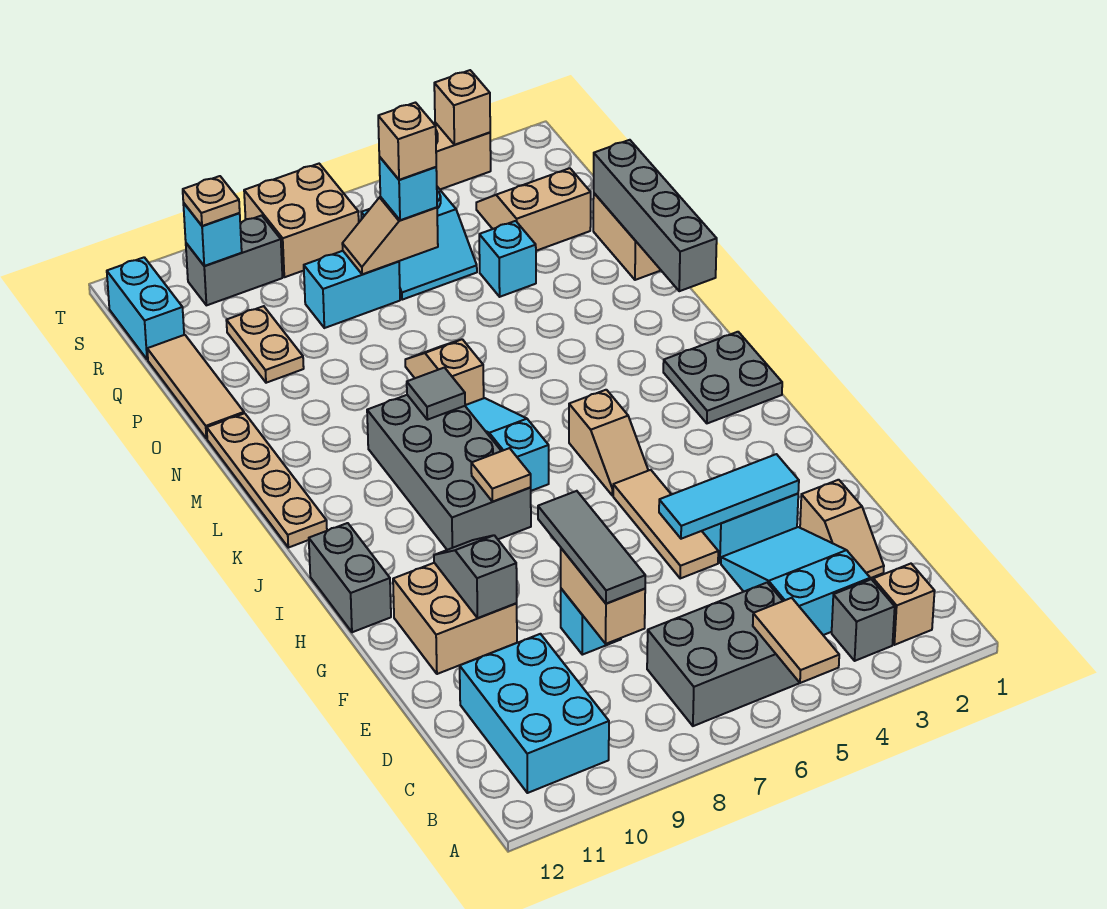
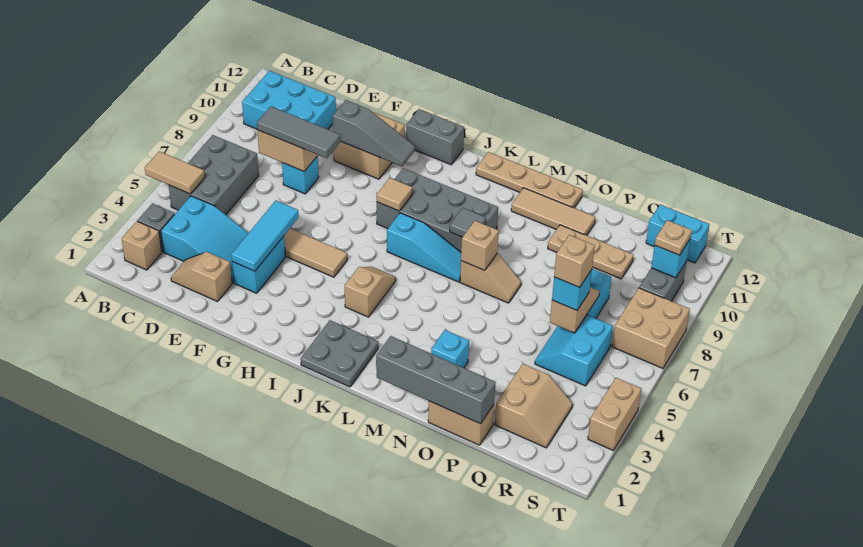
grey slope F10:G10 level 2 top F -> grey slope F10:H10 level 2 top F
tan slope I5:J5 level 1 top J -> tan slope J4:J5 level 1 top 4
tan tile O12:Q12 level 1 -> tan tile M11:O11 level 1
cyan brick P4 level 1 -> cyan brick N3 level 1
tan plate P10:Q10 level 1 -> tan plate O10:Q10 level 1
tan brick T3 level 2 -> tan brick M7 level 2

